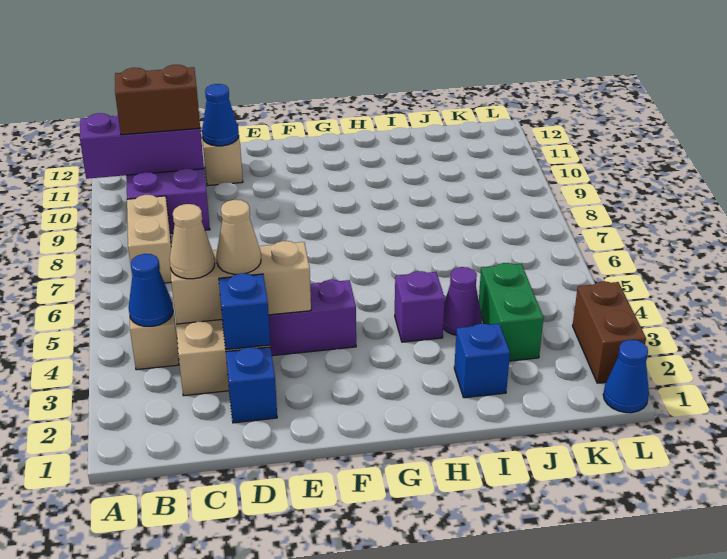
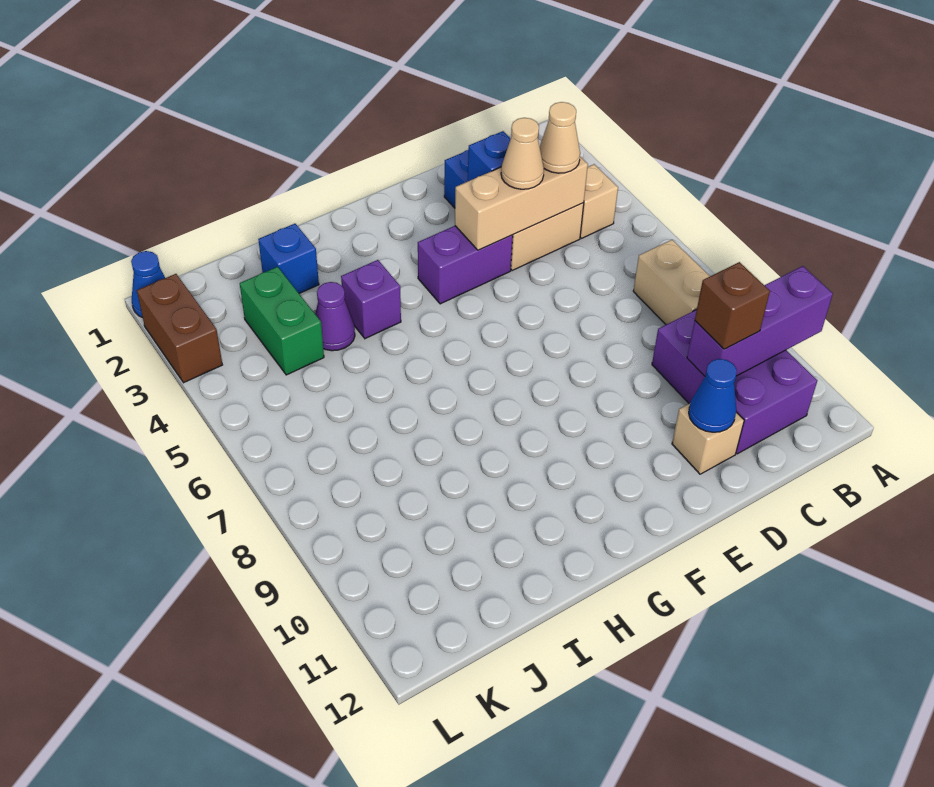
blue cone B4 level 2 -> none
brown brick B10:C10 level 3 -> brown brick C10 level 3

